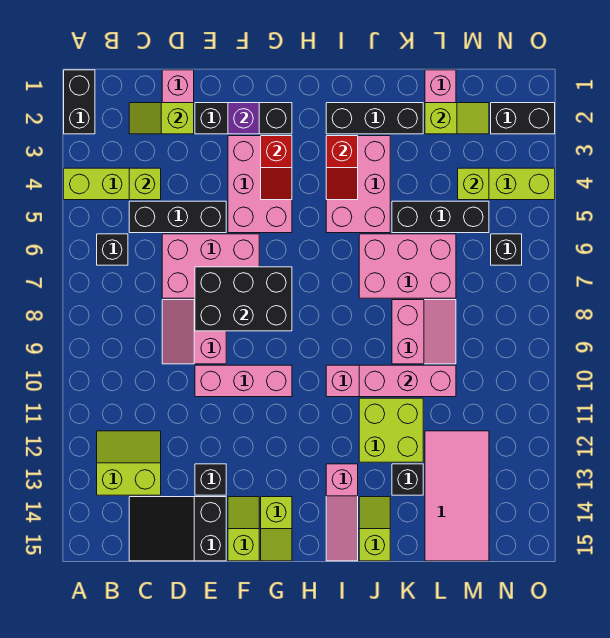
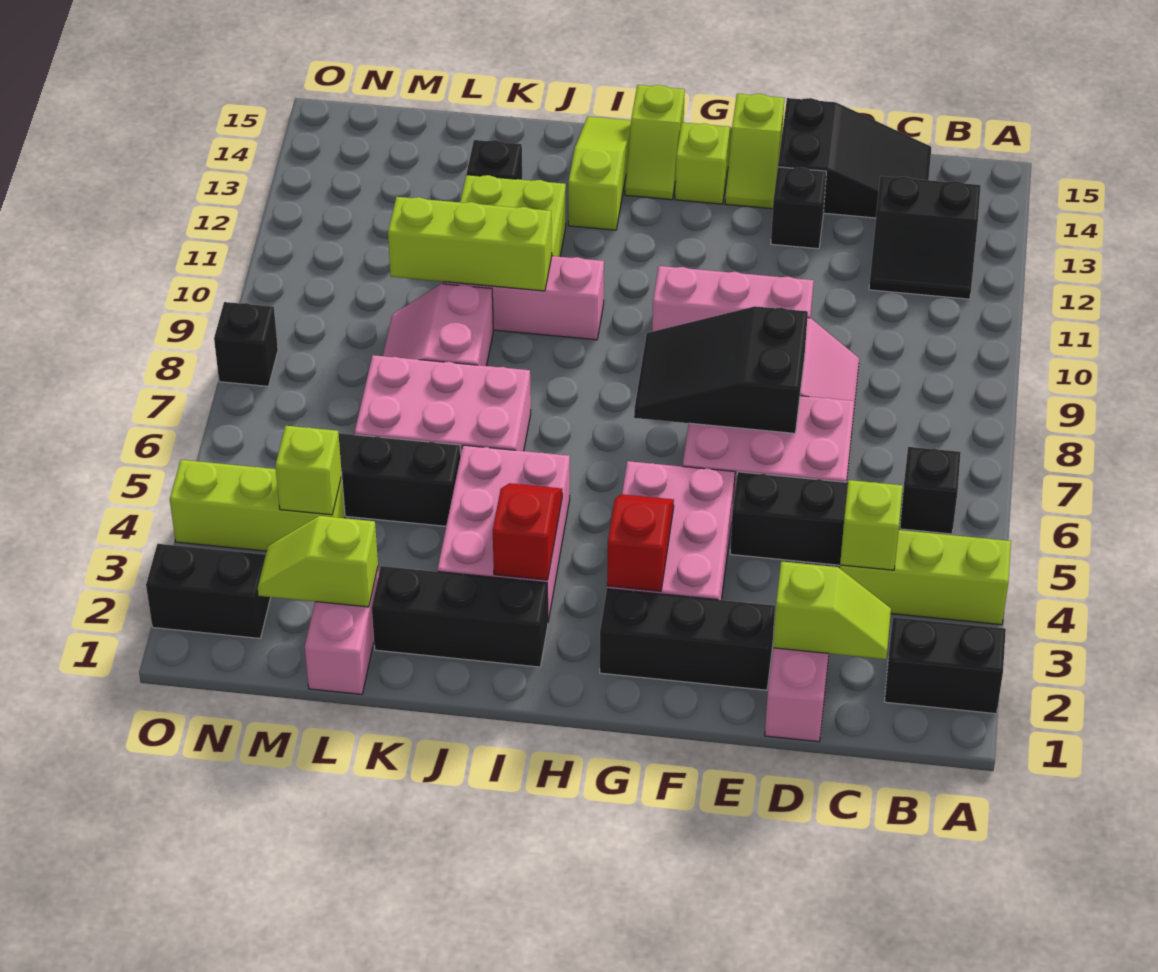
black brick A1:A2 level 1 -> black brick A2:B2 level 1
lime slope B12:C13 level 1 top 13 -> black slope B12:C13 level 1 top 13
black brick E7:G8 level 2 -> black slope E7:G8 level 2 top E
purple brick F2 level 2 -> none
pink slope I13:I15 level 1 top 13 -> lime slope I13:I15 level 1 top 13
pink brick J10:L10 level 2 -> lime brick J10:L10 level 2
lime slope J14:J15 level 1 top 15 -> lime slope H14:H15 level 1 top 15
pink tile L12:M15 level 1 -> none
black brick N6 level 1 -> black brick O8 level 1

